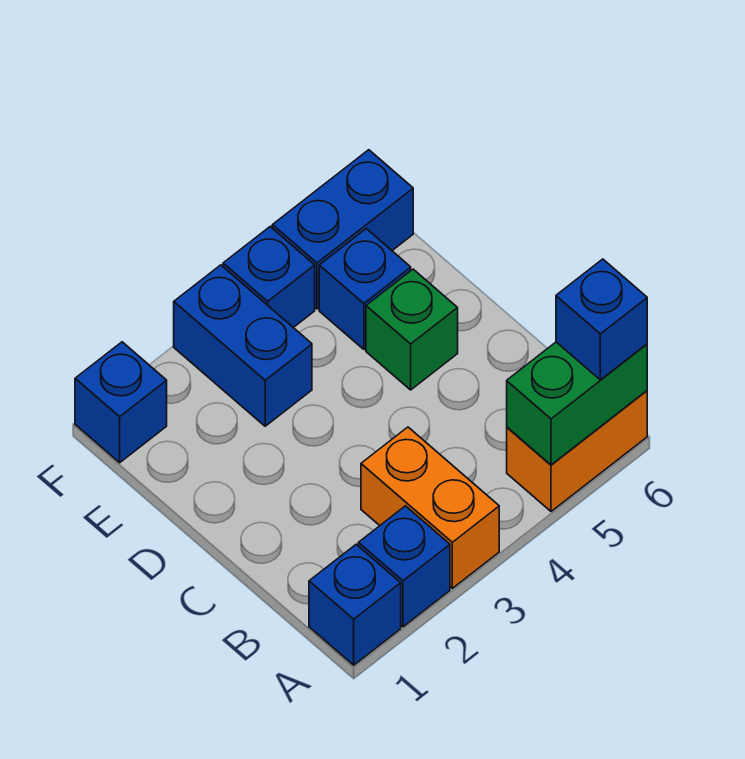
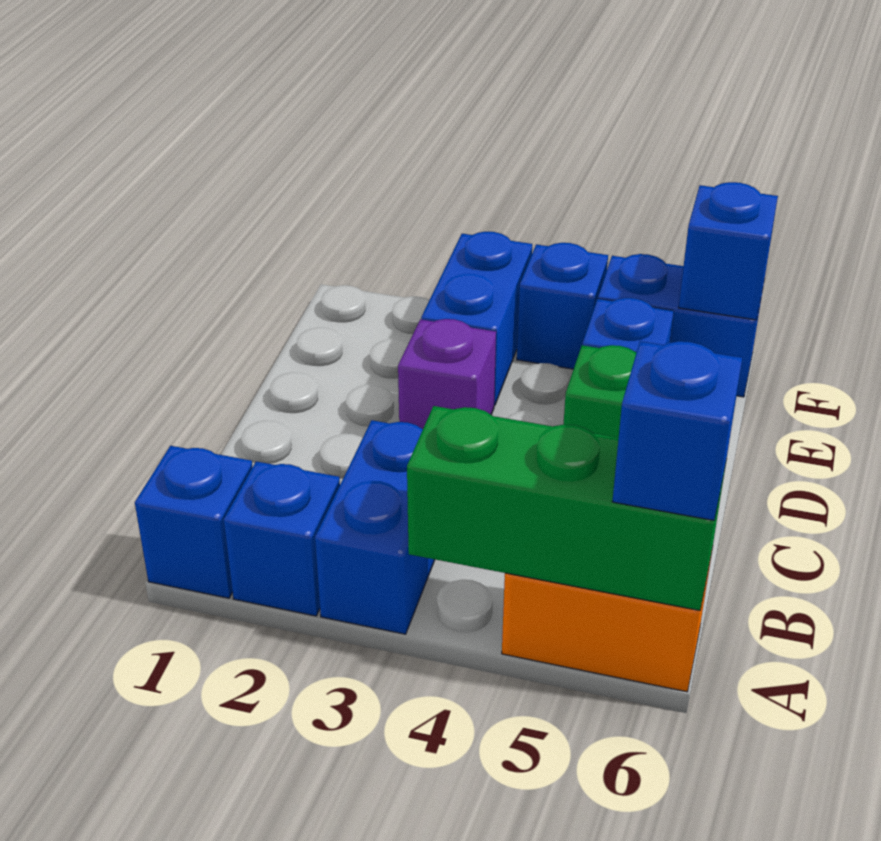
orange brick A3:B3 level 1 -> blue brick A3:B3 level 1
green brick A5:A6 level 2 -> green brick A4:A6 level 2
none -> purple brick D3 level 1
blue brick F1 level 1 -> blue brick F6 level 2

